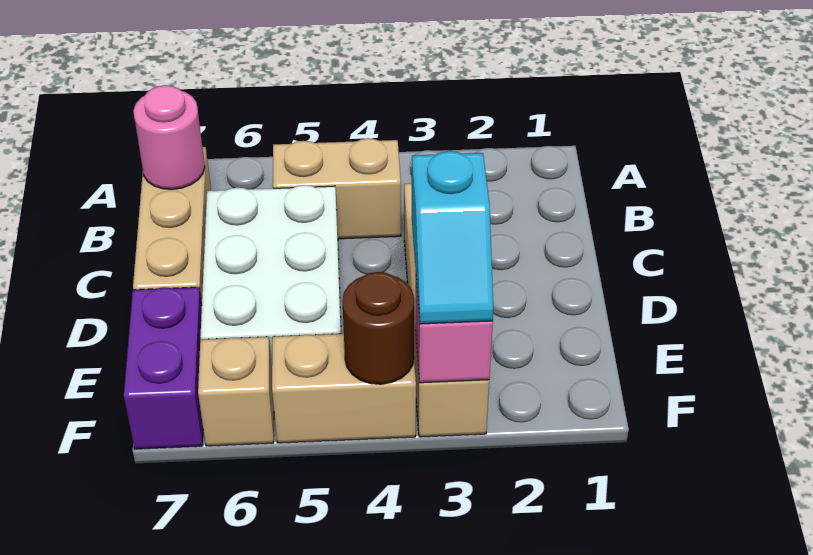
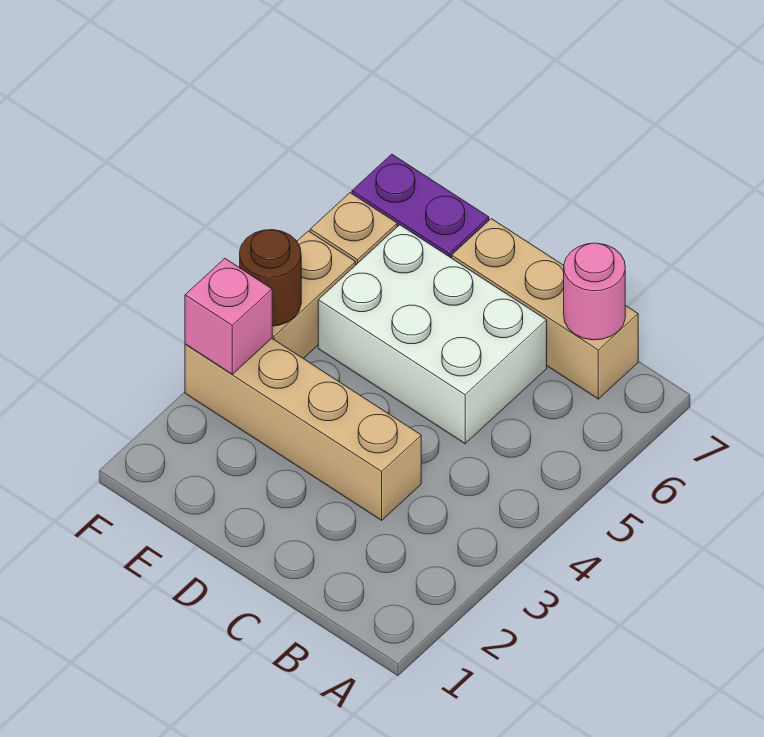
tan brick B4:B5 level 1 -> none
cyan slope E3:F3 level 3 top E -> none

